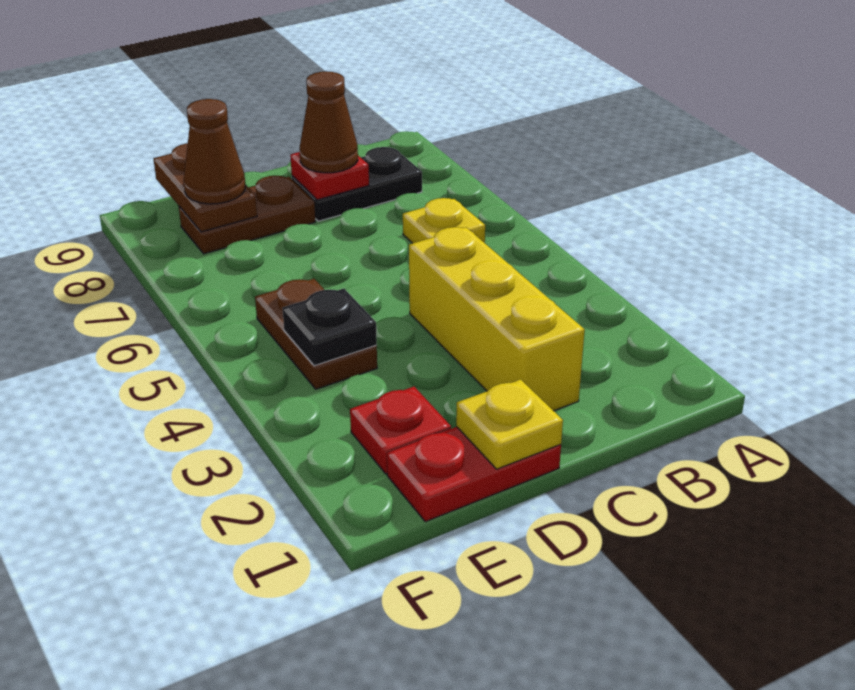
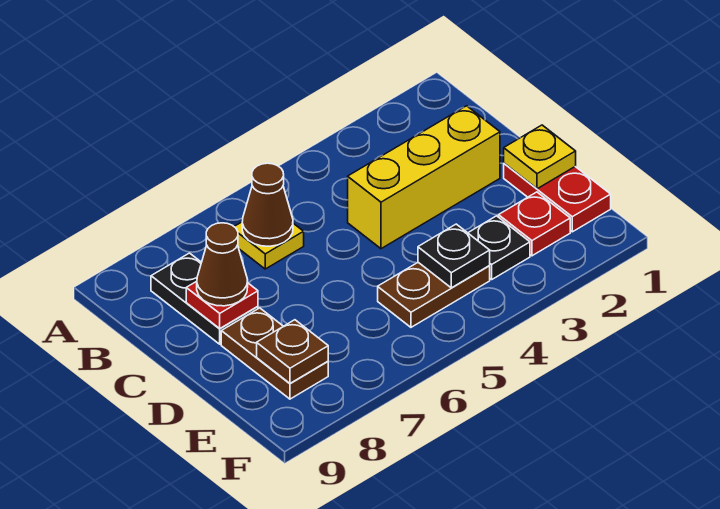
none -> black plate E3 level 1
brown plate E8:E9 level 2 -> brown plate E8 level 2
brown cone E8 level 3 -> brown cone B6 level 2

